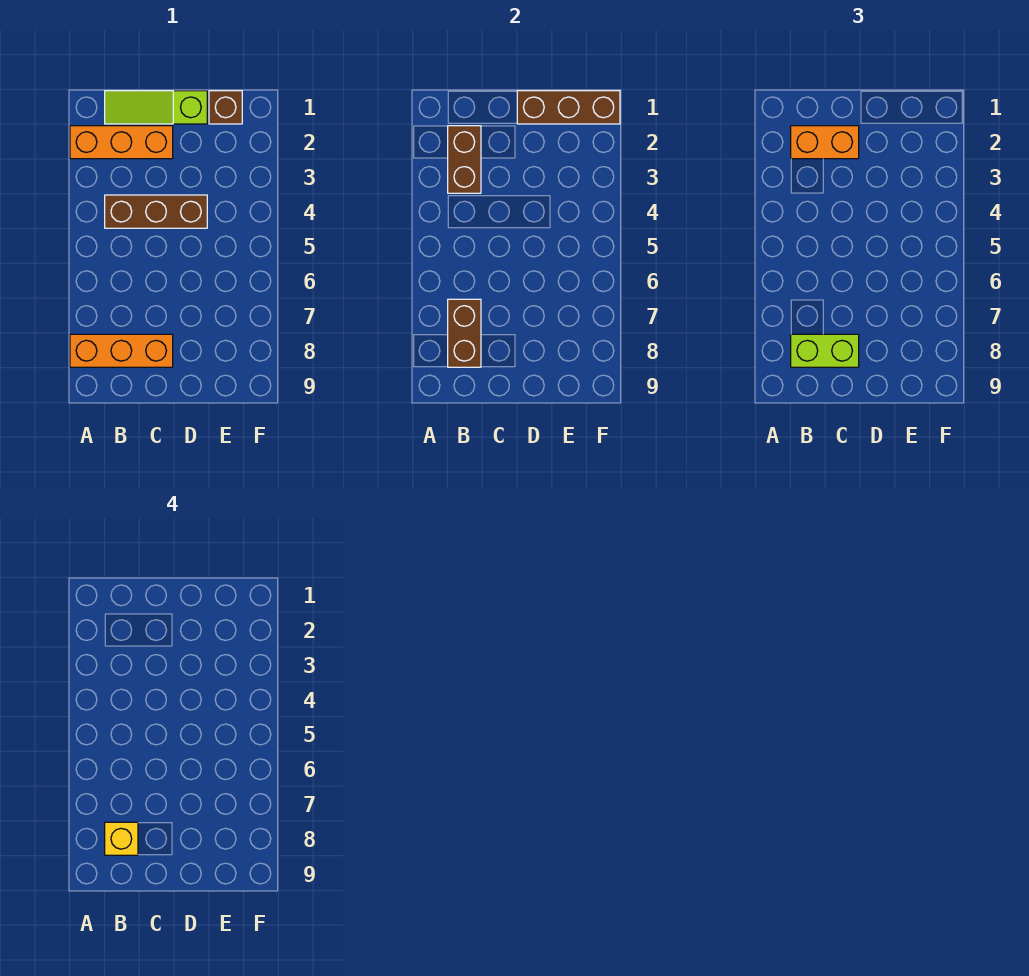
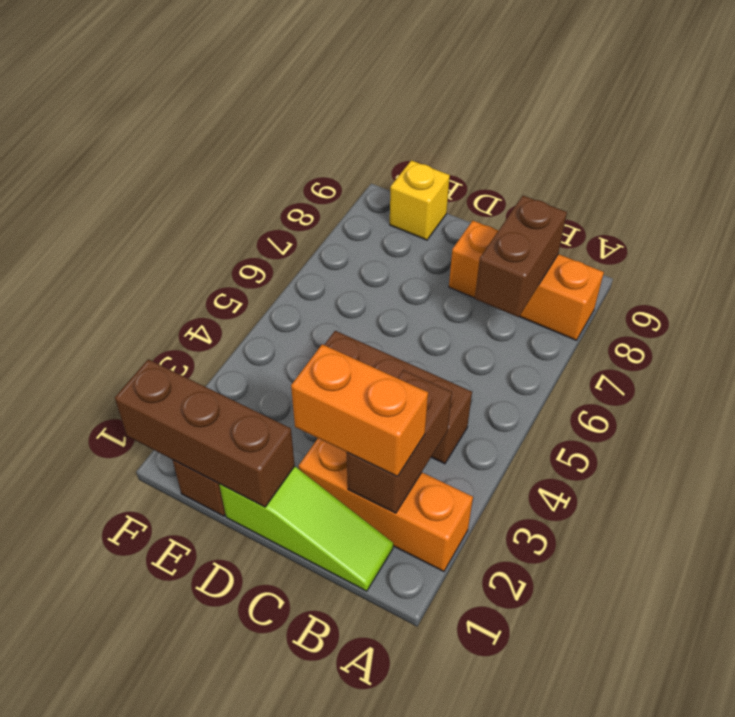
lime brick B8:C8 level 3 -> none
yellow brick B8 level 4 -> yellow brick E9 level 1

